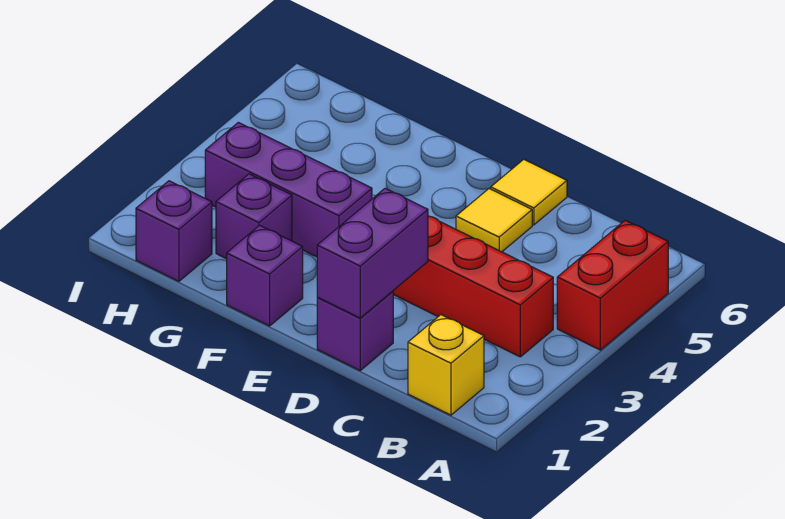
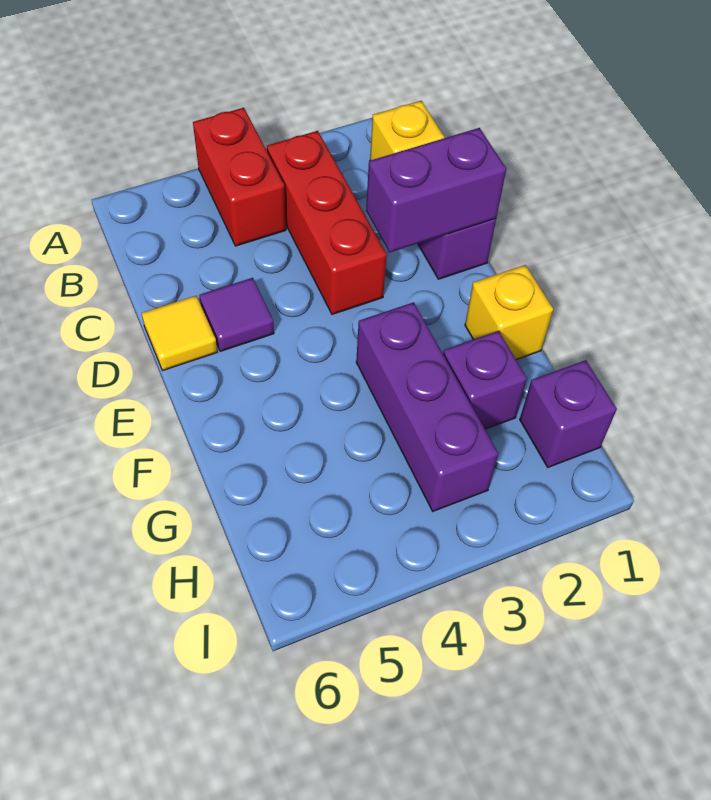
red brick A4:A5 level 1 -> red brick A4:B4 level 1
yellow tile D5 level 1 -> purple tile D5 level 1
purple brick F1 level 1 -> yellow brick F1 level 1

